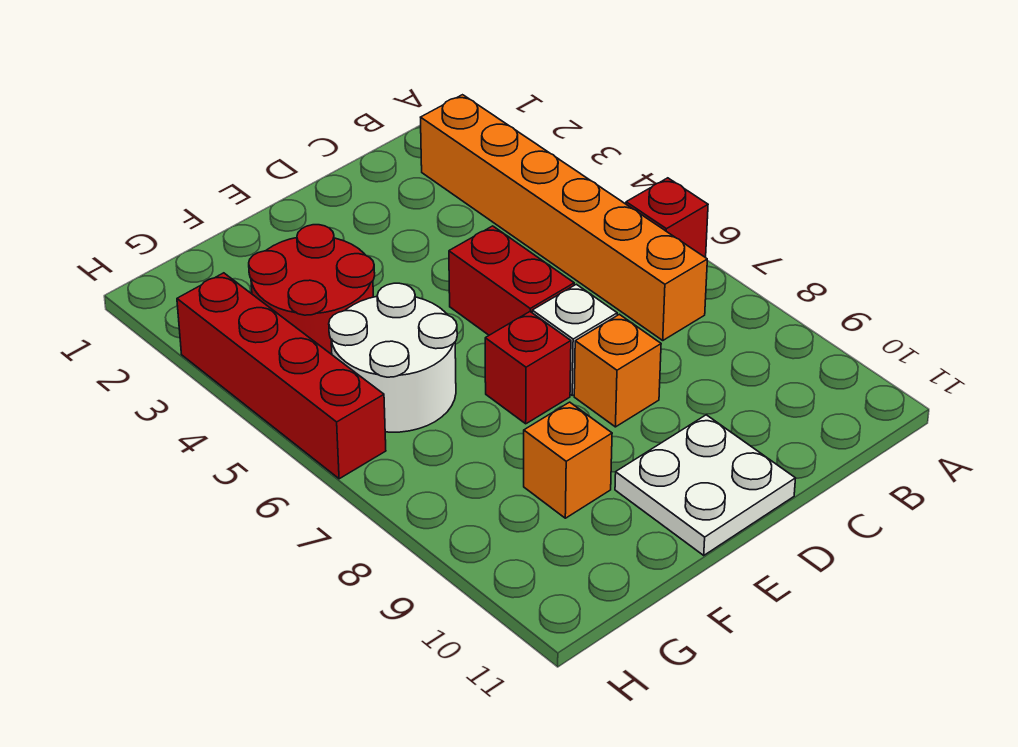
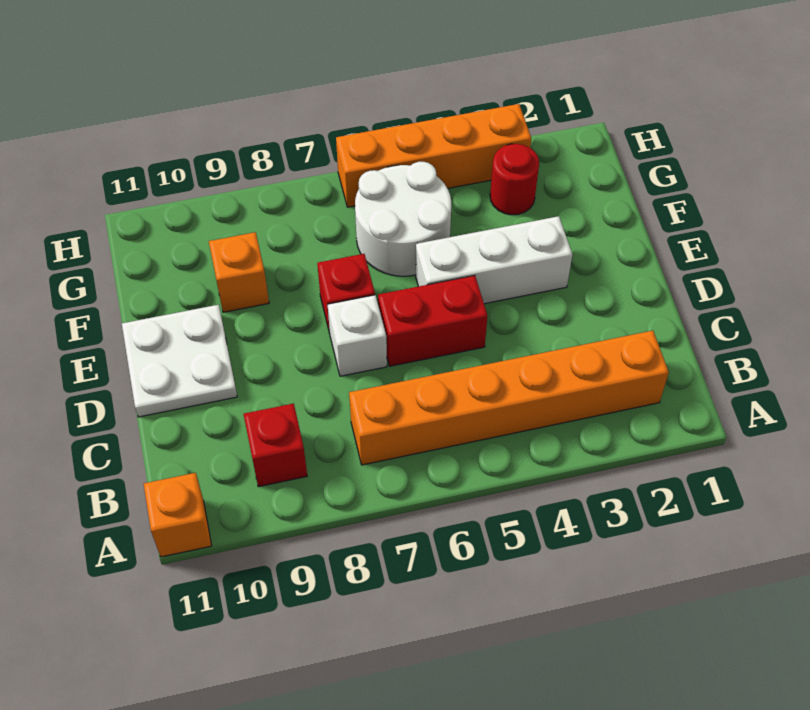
red brick A6 level 1 -> red brick B9 level 1
orange brick D8 level 1 -> orange brick A11 level 1
none -> white brick E3:E5 level 1
red round brick F3:G4 level 1 -> red round brick G3 level 1
red brick H3:H6 level 1 -> orange brick H3:H6 level 1

